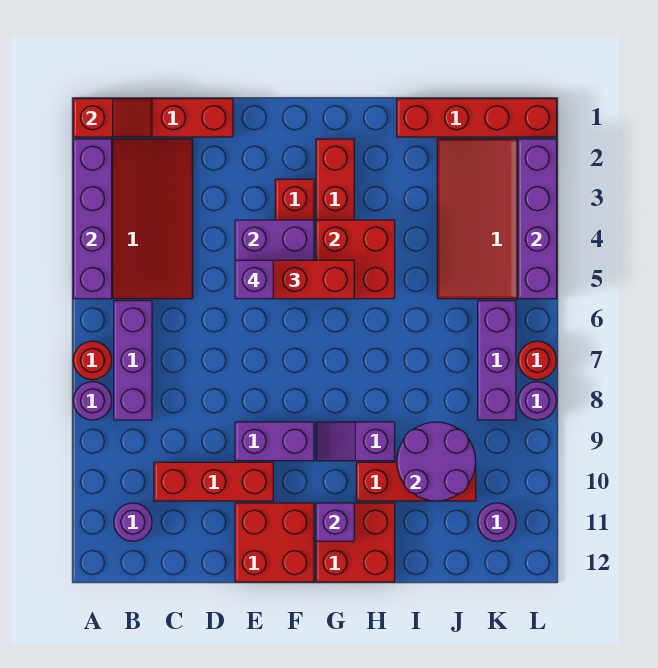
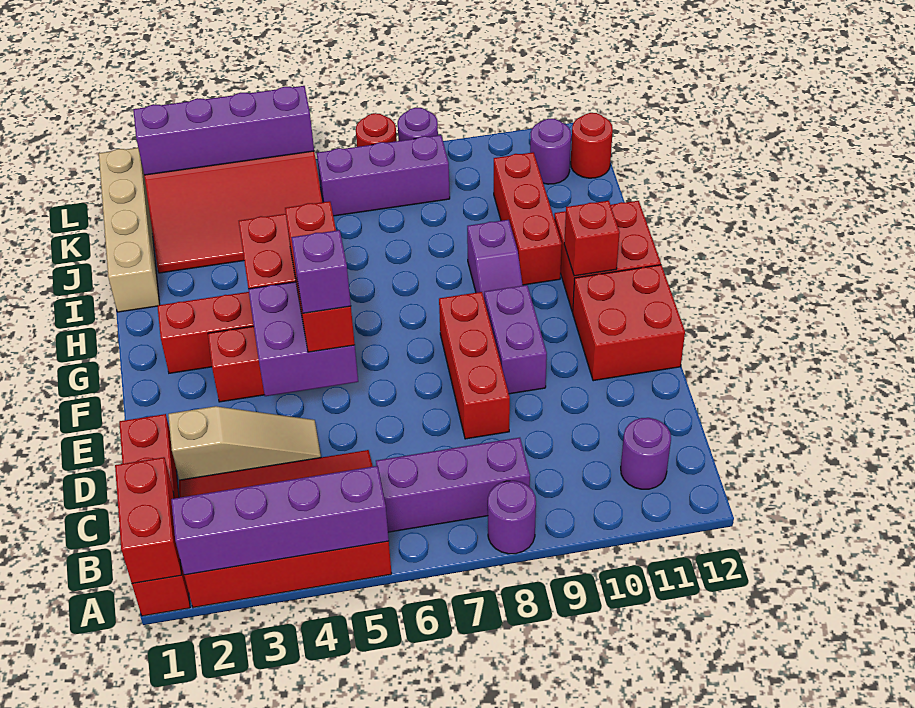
red slope A1:B1 level 2 top A -> red brick A1:B1 level 2
red round brick A7 level 1 -> red round brick K12 level 1
red brick C10:E10 level 1 -> red brick D8:F8 level 1
none -> tan slope D2:D4 level 1 top 2
purple brick G11 level 2 -> red brick G11 level 2
red brick I1:L1 level 1 -> tan brick I1:L1 level 1
purple round brick I9:J10 level 2 -> none

